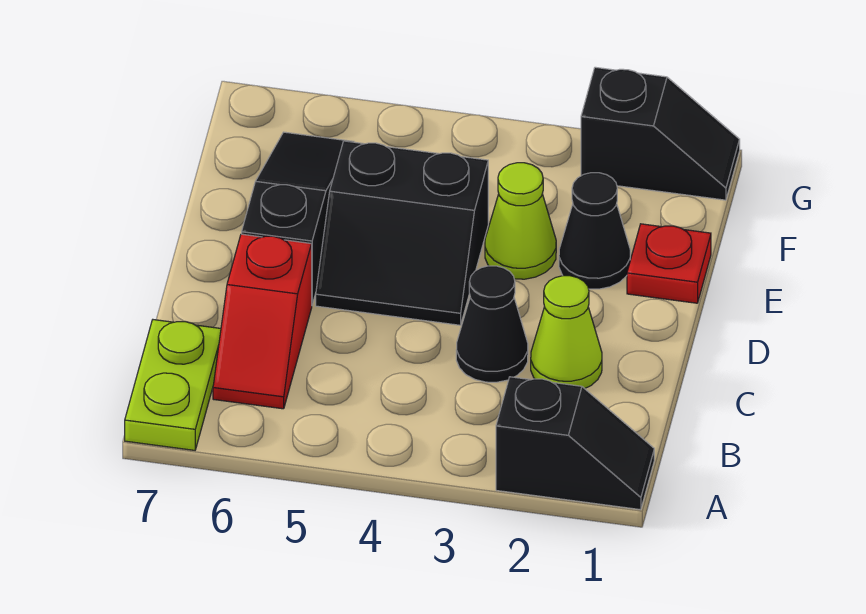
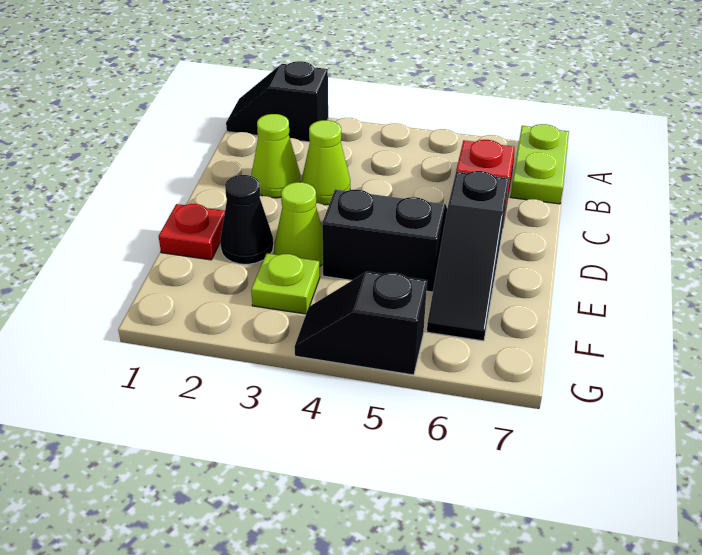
black cone C3 level 1 -> lime cone C3 level 1
none -> lime plate F3 level 1
black slope G1:G2 level 1 top 2 -> black slope G4:G5 level 1 top 5

